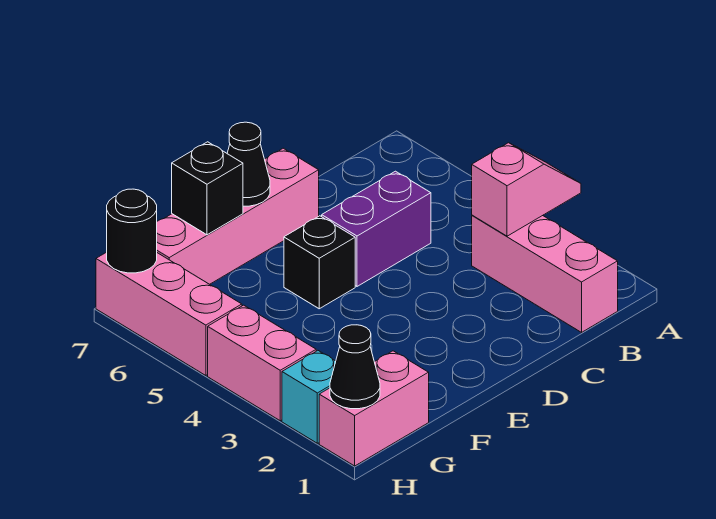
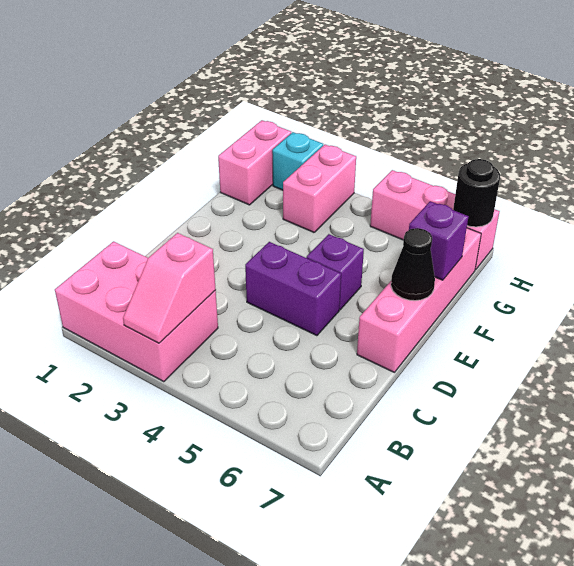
pink brick B1:B3 level 1 -> pink brick A1:B3 level 1
purple brick C5:D5 level 1 -> purple brick D4:D5 level 1
black brick E5 level 1 -> purple brick E5 level 1
black brick F7 level 2 -> purple brick F7 level 2
black cone H1 level 2 -> none
pink brick H3:H4 level 1 -> pink brick G3:H3 level 1

